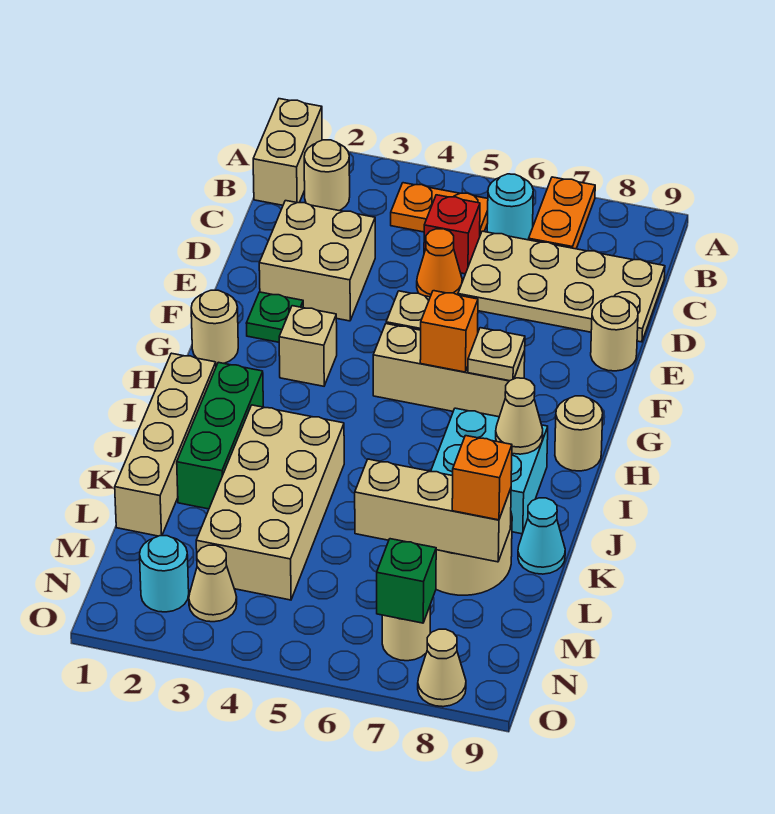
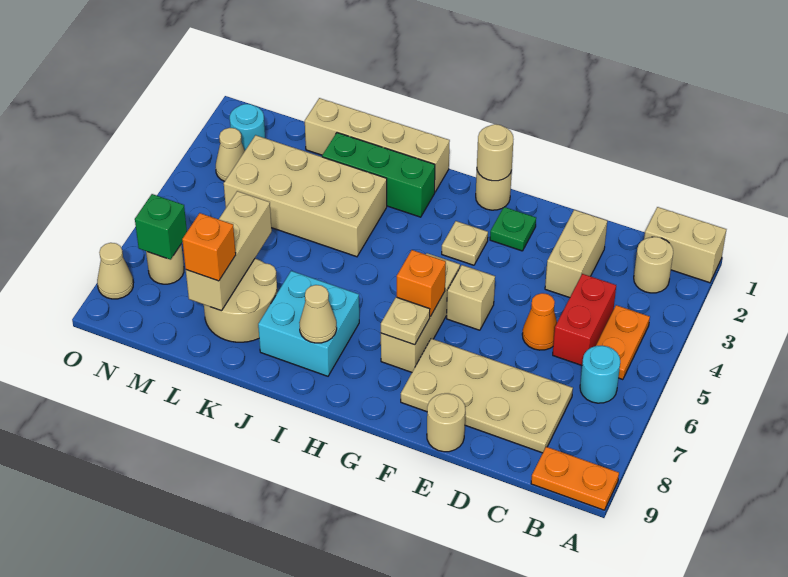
orange plate A7:B7 level 1 -> orange plate A9:B9 level 1
red brick C5 level 1 -> red brick C4:C5 level 1
tan plate C6:D9 level 1 -> tan plate C7:F8 level 1
tan brick D2:E3 level 1 -> tan brick D2:D3 level 1
tan brick G3 level 1 -> tan plate G3 level 1
tan round brick H9 level 1 -> tan round brick G1 level 2
cyan cone K9 level 1 -> none

